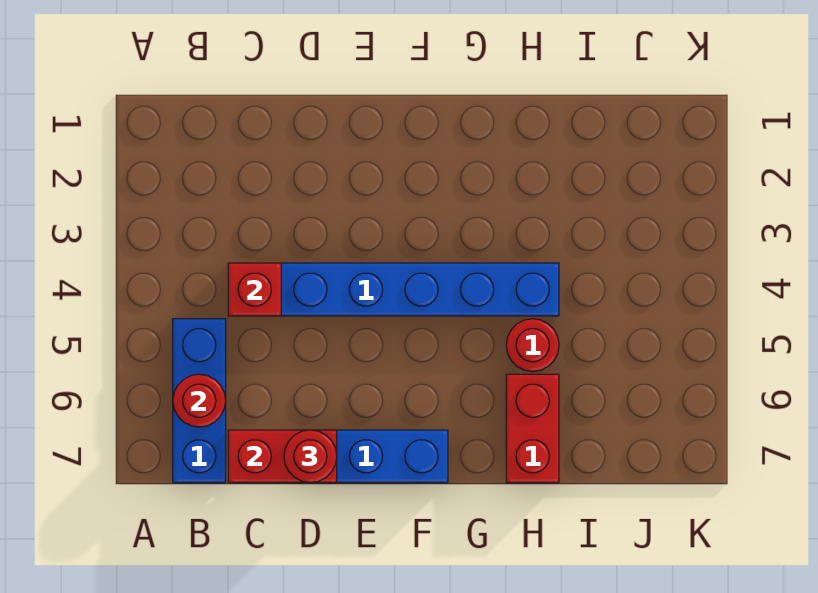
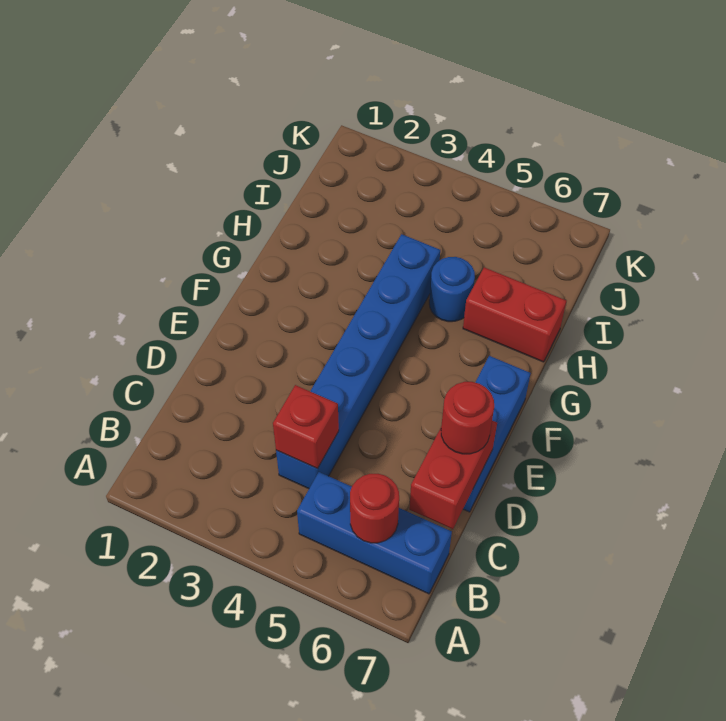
red round brick H5 level 1 -> blue round brick H5 level 1

